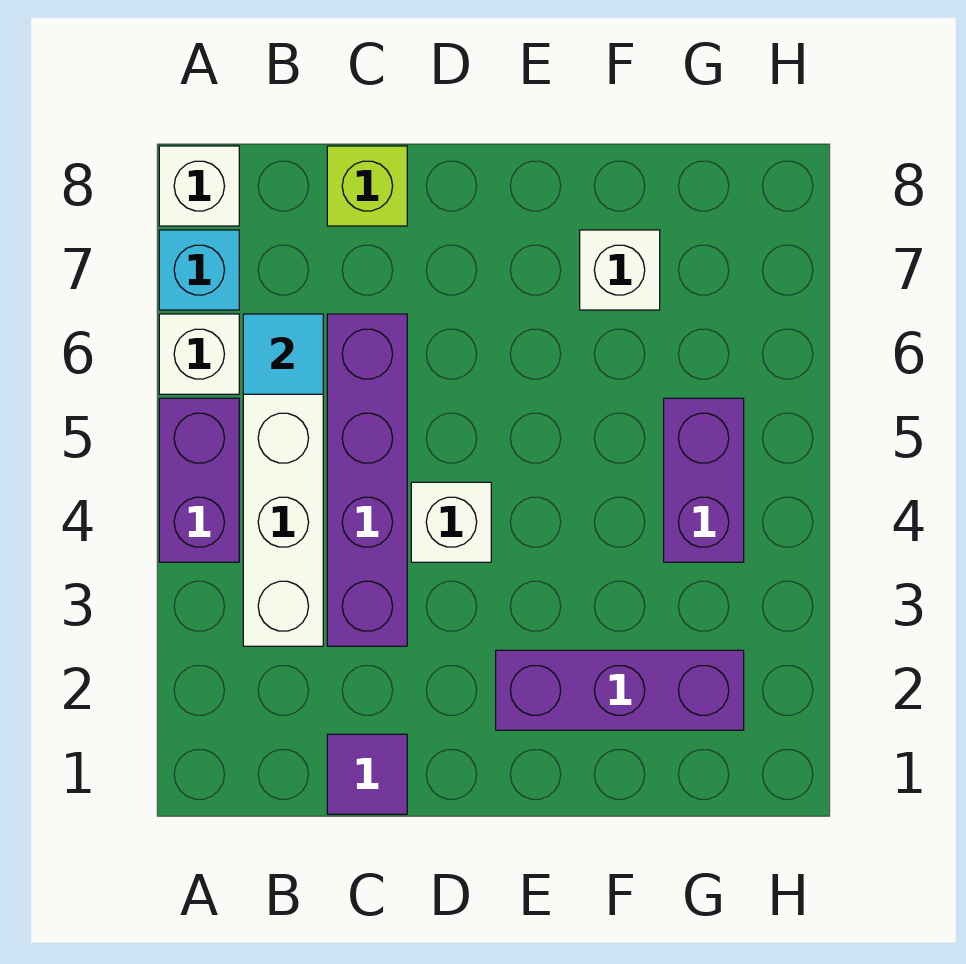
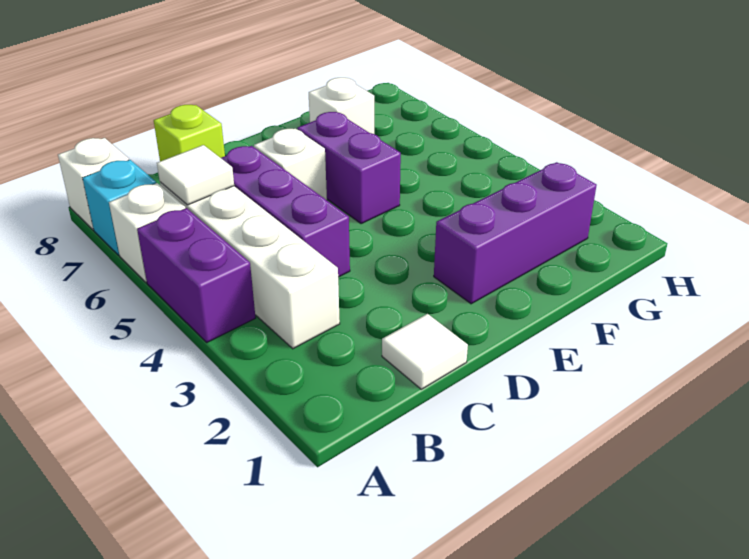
cyan tile B6 level 2 -> white tile B6 level 2
purple tile C1 level 1 -> white tile C1 level 1
purple brick C3:C6 level 1 -> purple brick C4:C6 level 1
white brick D4 level 1 -> white brick D6 level 1
purple brick G4:G5 level 1 -> purple brick E5:E6 level 1

